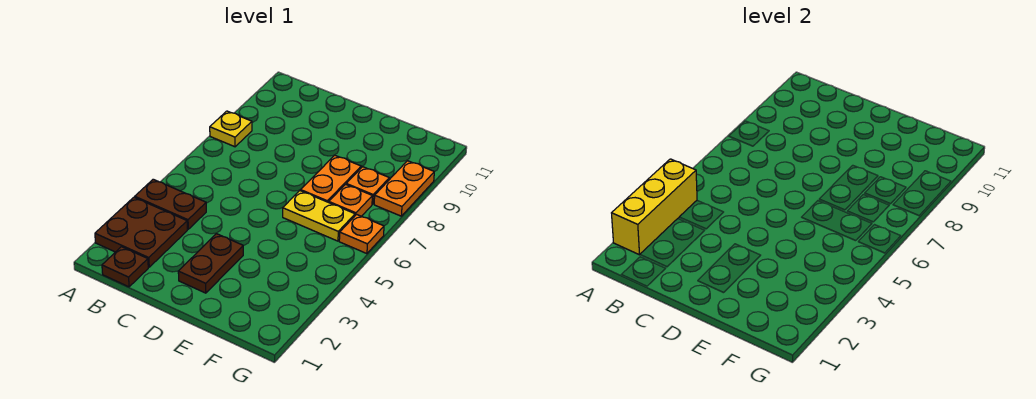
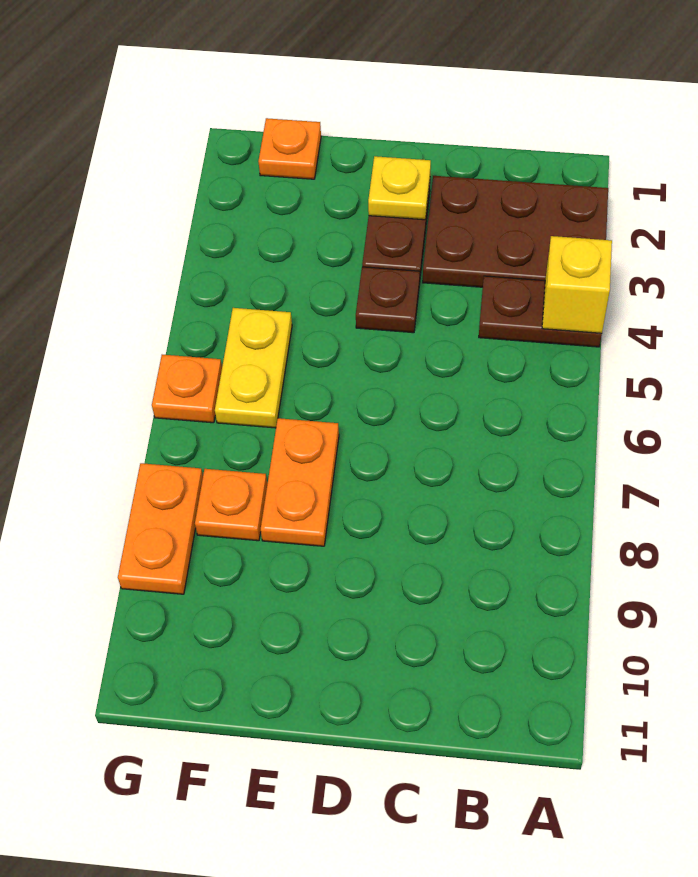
brown plate A2:B3 level 1 -> brown plate A2:C3 level 1
yellow brick A2:A4 level 2 -> yellow brick A4 level 2
yellow plate A8 level 1 -> yellow plate D2 level 2
brown plate B1 level 1 -> brown plate D4 level 1
yellow plate E6:F6 level 1 -> yellow plate F5:F6 level 1
orange plate F7 level 1 -> orange plate F1 level 1

